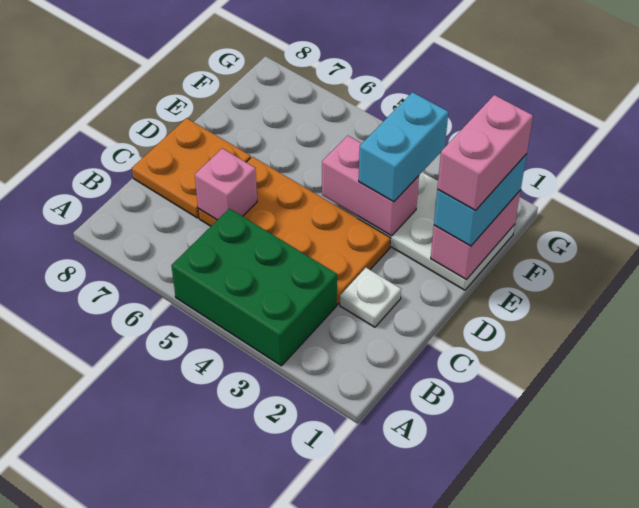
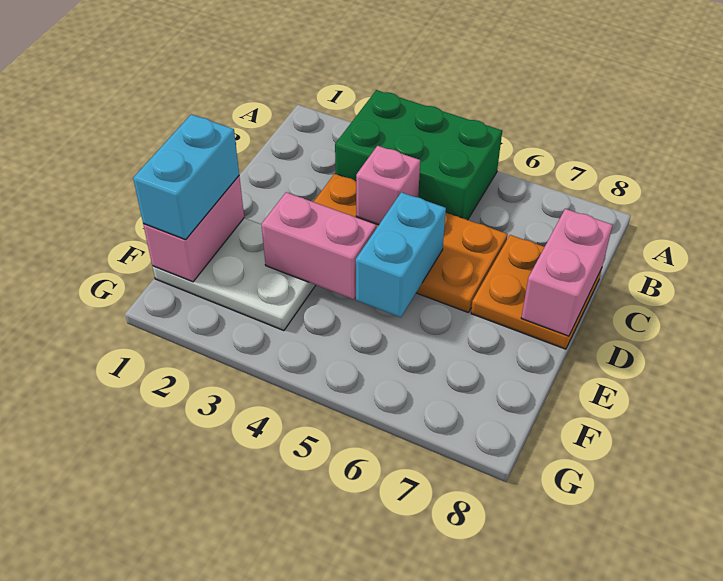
white plate C2 level 1 -> none
pink brick C6 level 2 -> pink brick C4 level 2
pink brick E1:F1 level 4 -> pink brick C8:D8 level 2
cyan brick E3:F3 level 3 -> cyan brick D5:E5 level 2

